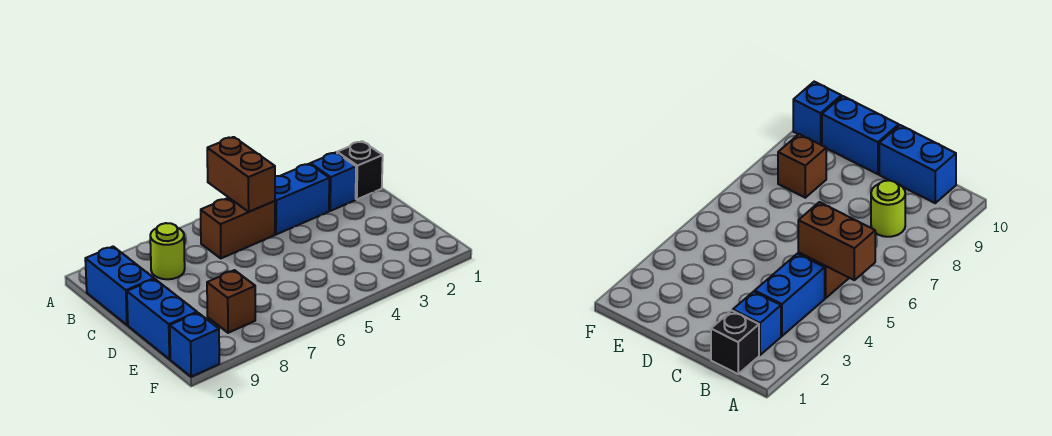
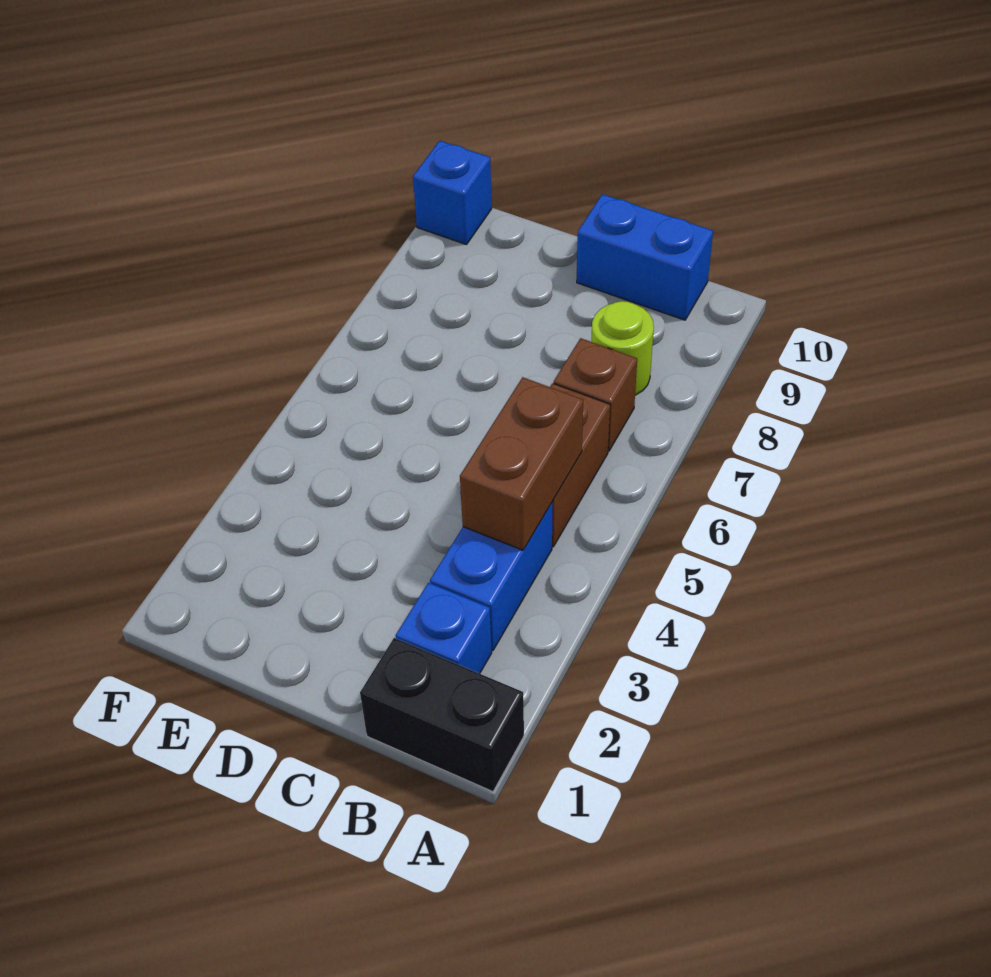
brown brick A5:B5 level 2 -> brown brick B4:B5 level 2
black brick B1 level 1 -> black brick A1:B1 level 1
blue brick D10:E10 level 1 -> none
brown brick E8 level 1 -> brown brick B7 level 1

